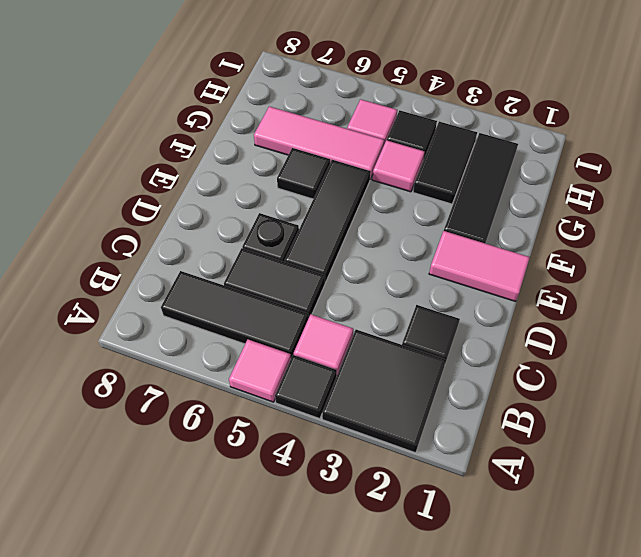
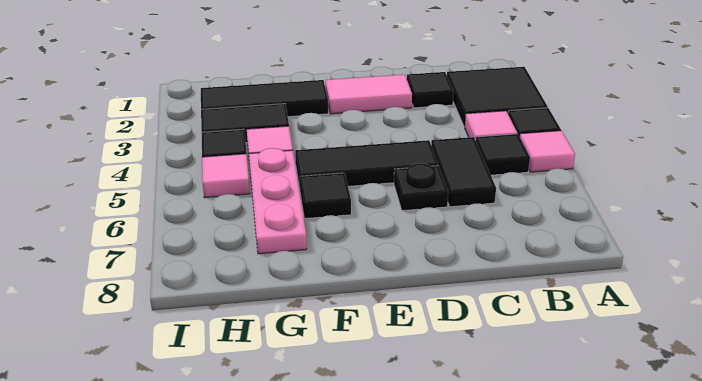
black tile B5:B7 level 1 -> black tile B5 level 1
pink tile E1:E2 level 1 -> pink tile D2:E2 level 1
pink tile G5:G7 level 1 -> pink plate G5:G7 level 1

